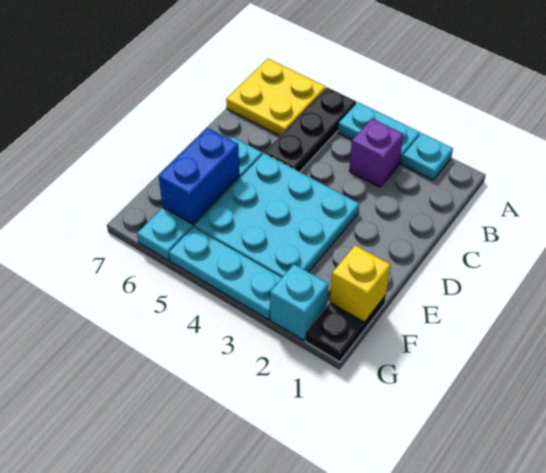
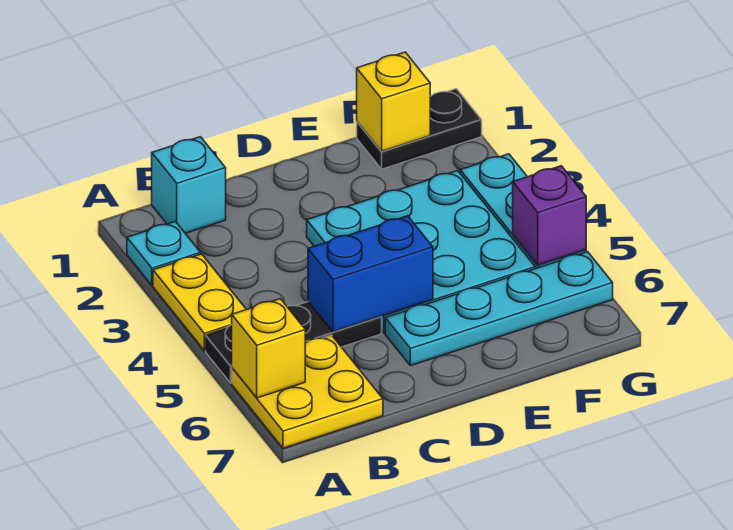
cyan plate A3:A4 level 1 -> yellow plate A3:A4 level 1
none -> yellow brick A6 level 2
purple brick B3 level 1 -> purple brick G5 level 2
blue brick E6:F6 level 2 -> blue brick C5:D5 level 2
cyan brick G2 level 1 -> cyan brick B1 level 1

